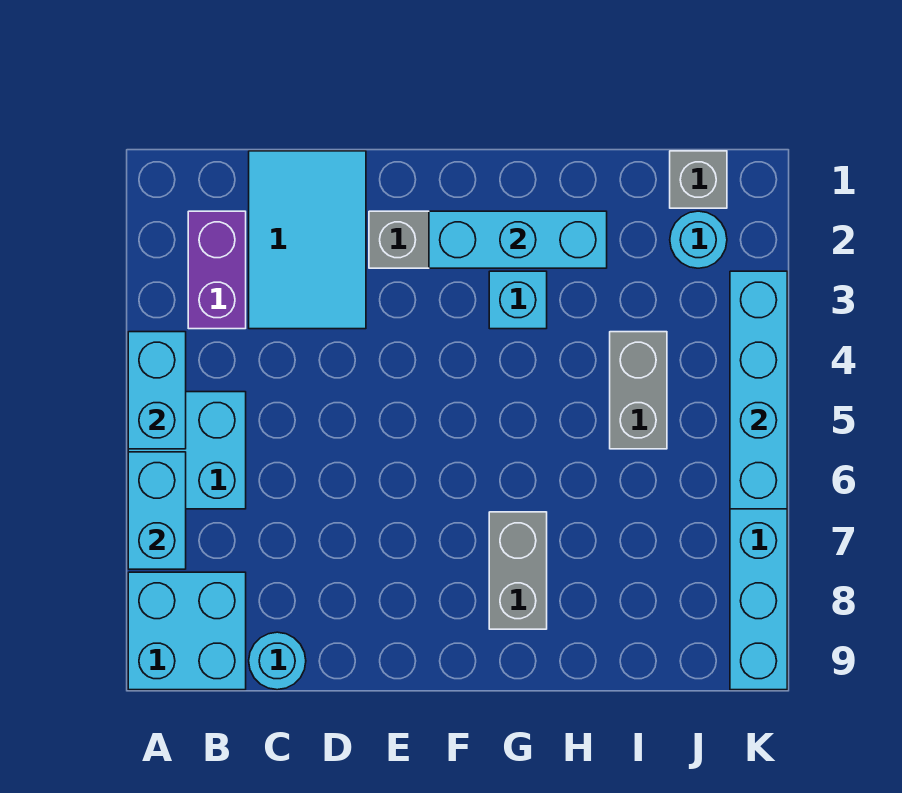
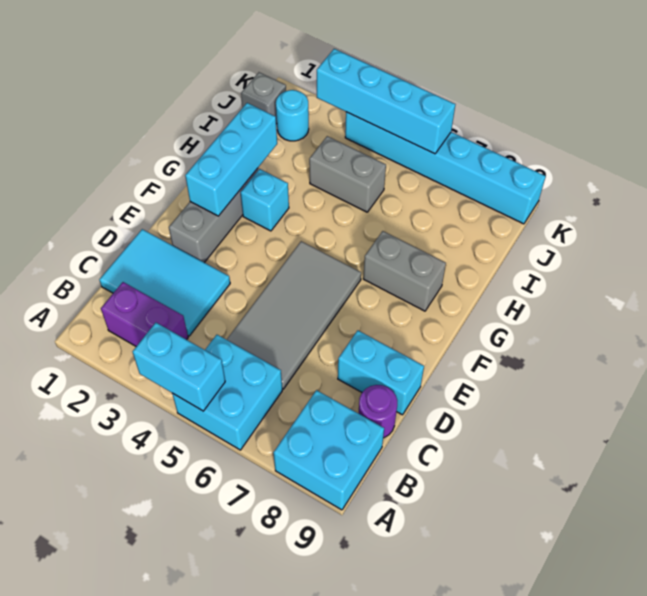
cyan brick A6:A7 level 2 -> cyan brick D8:D9 level 1
none -> grey tile C5:F6 level 1
cyan round brick C9 level 1 -> purple round brick C9 level 1

